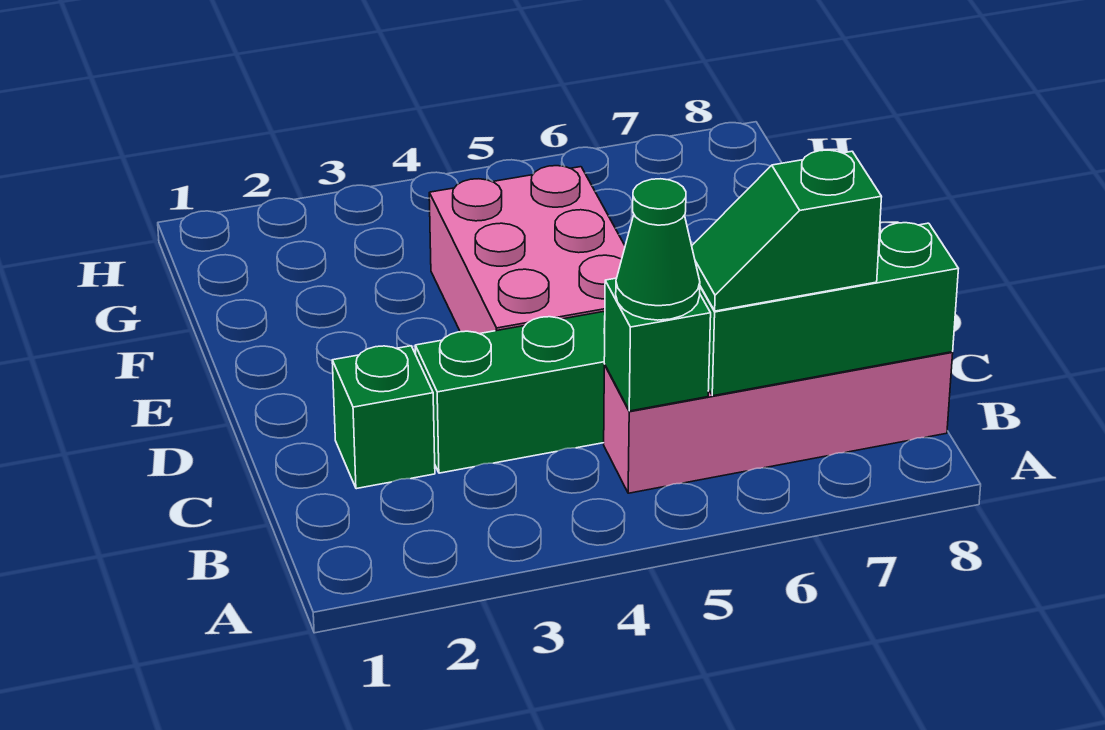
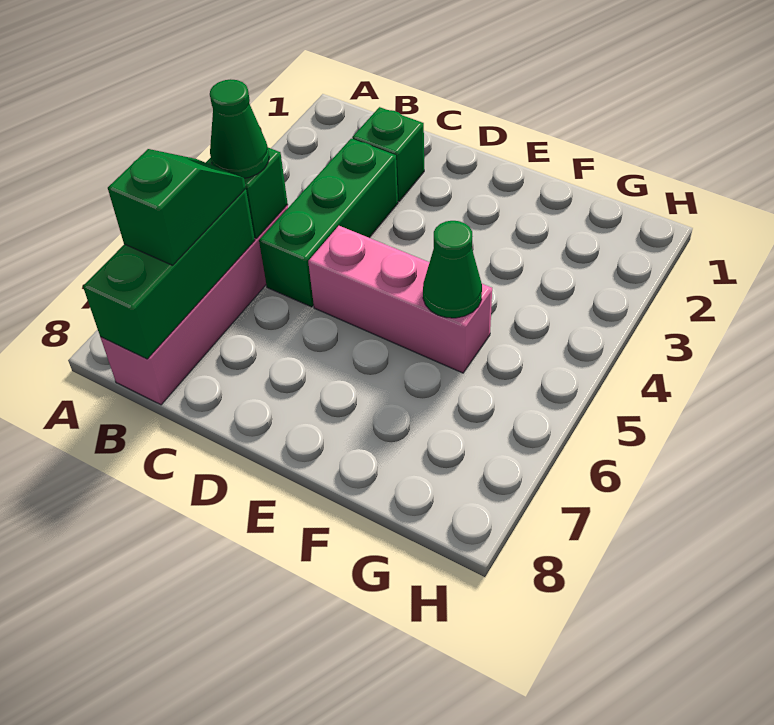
pink brick D4:F5 level 1 -> pink brick D5:F5 level 1
none -> green cone F5 level 2

